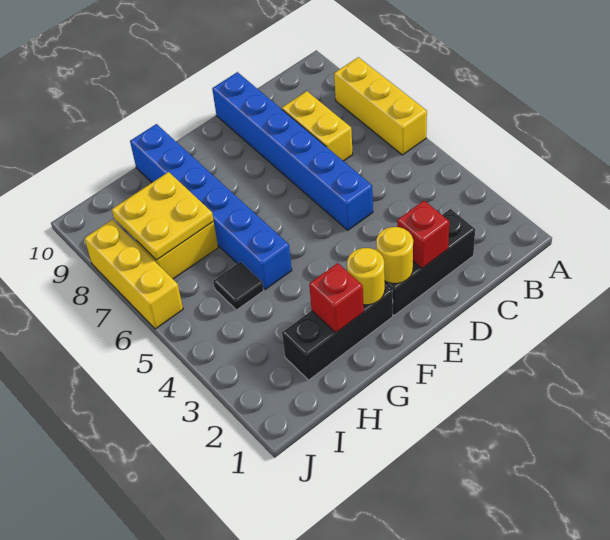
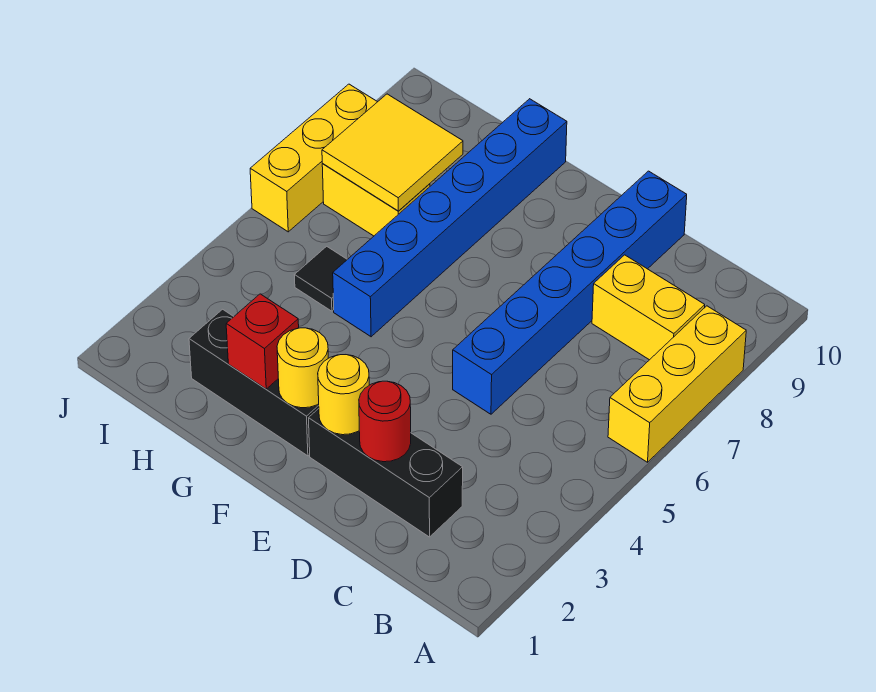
yellow brick C7:C8 level 1 -> yellow brick B8:C8 level 1
red brick D2 level 2 -> red round brick D2 level 2
yellow plate H7:I8 level 2 -> yellow tile H7:I8 level 2

